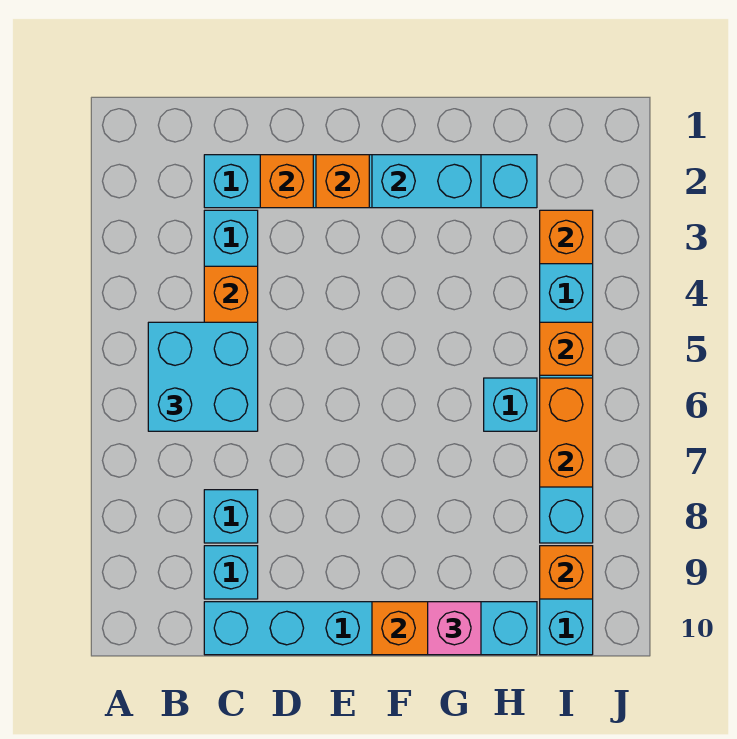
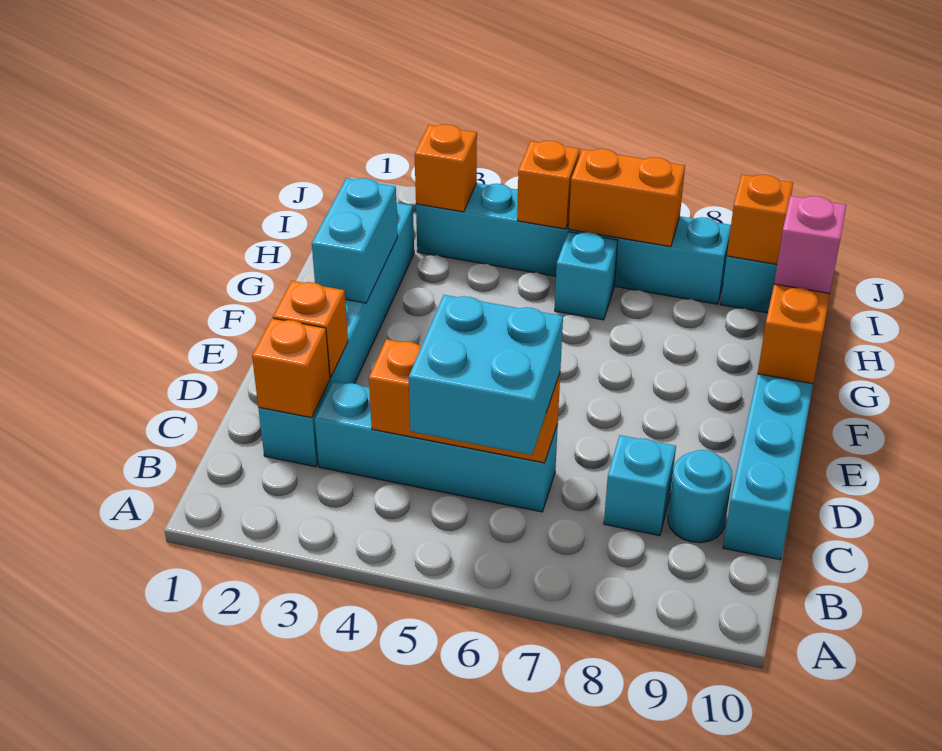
cyan brick C9 level 1 -> cyan round brick C9 level 1
orange brick E2 level 2 -> orange brick C2 level 2

